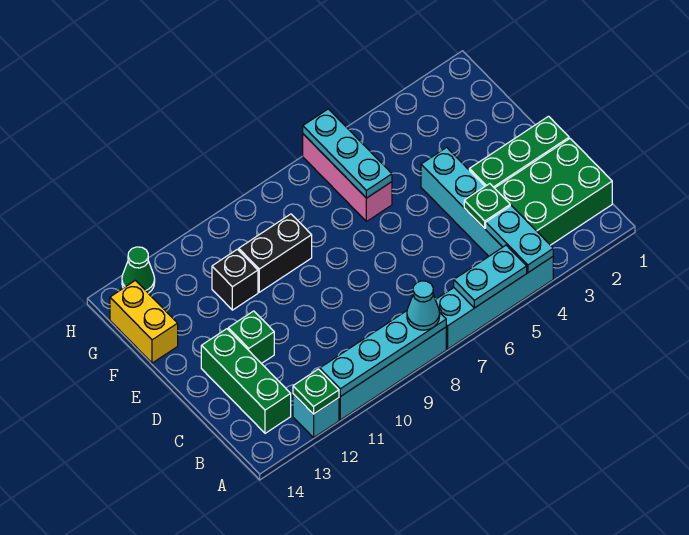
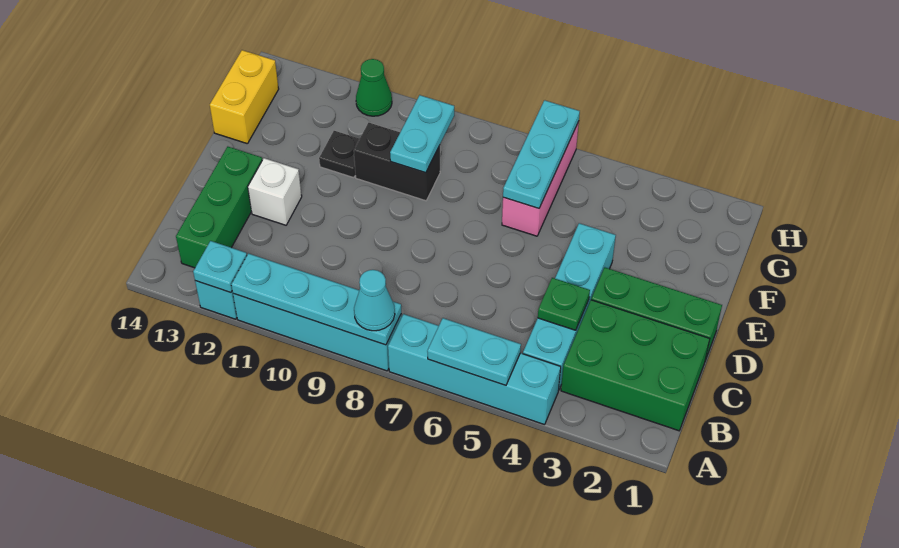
cyan plate A4:B4 level 2 -> cyan plate F9:G9 level 2
green plate A12 level 2 -> cyan plate A12 level 2
green brick D12 level 1 -> white brick D12 level 1
black brick F11 level 1 -> black plate F11 level 1
green cone H13 level 1 -> green cone H11 level 1

